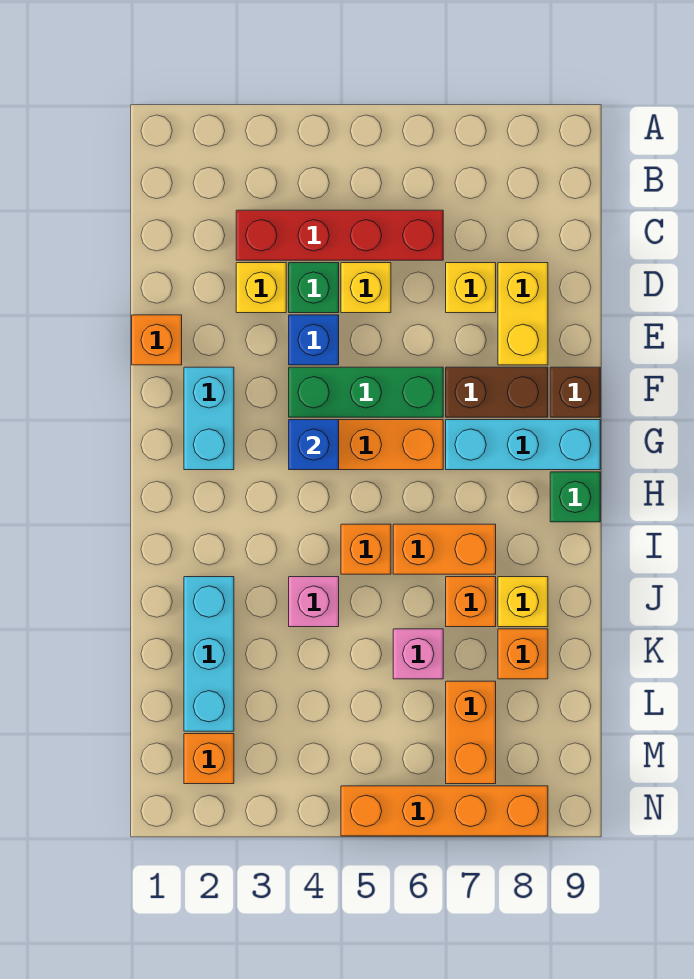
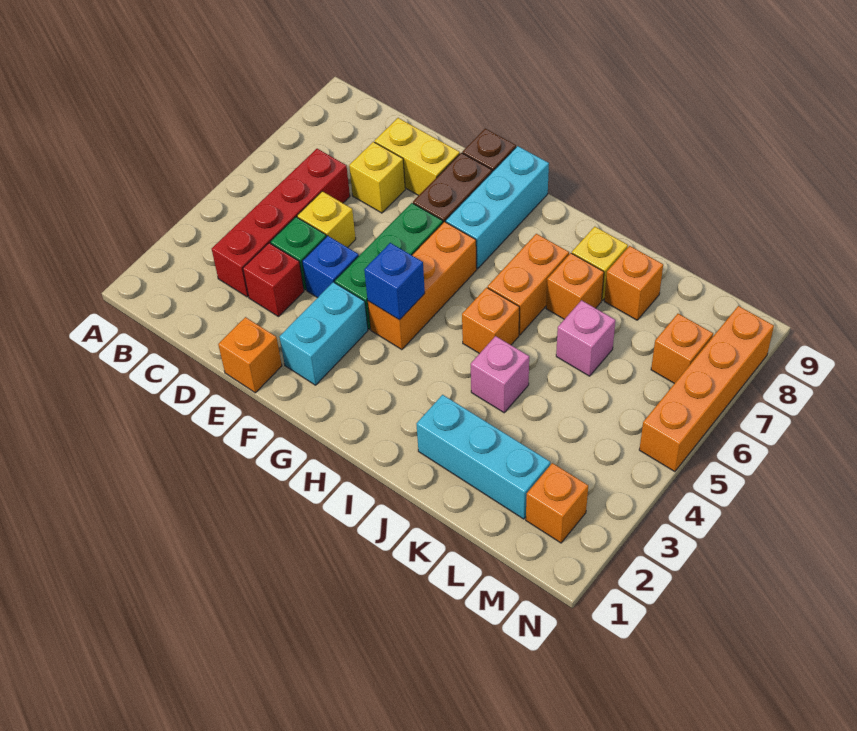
yellow brick D3 level 1 -> red brick D3 level 1
cyan brick F2:G2 level 1 -> cyan brick F2:F3 level 1
green brick H9 level 1 -> none
orange brick L7:M7 level 1 -> orange brick M7 level 1

